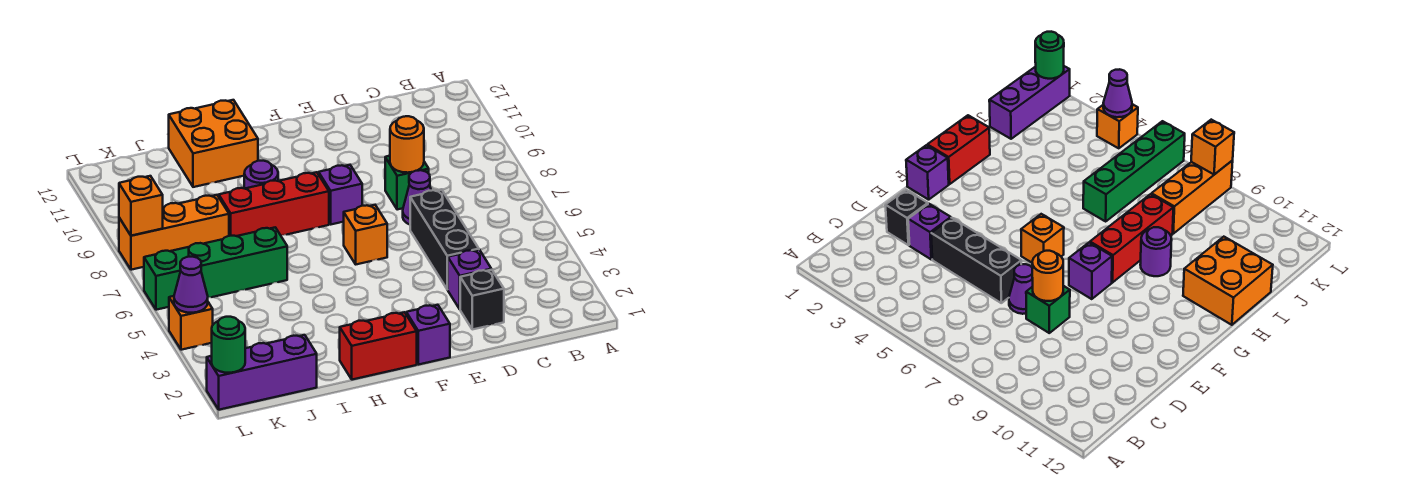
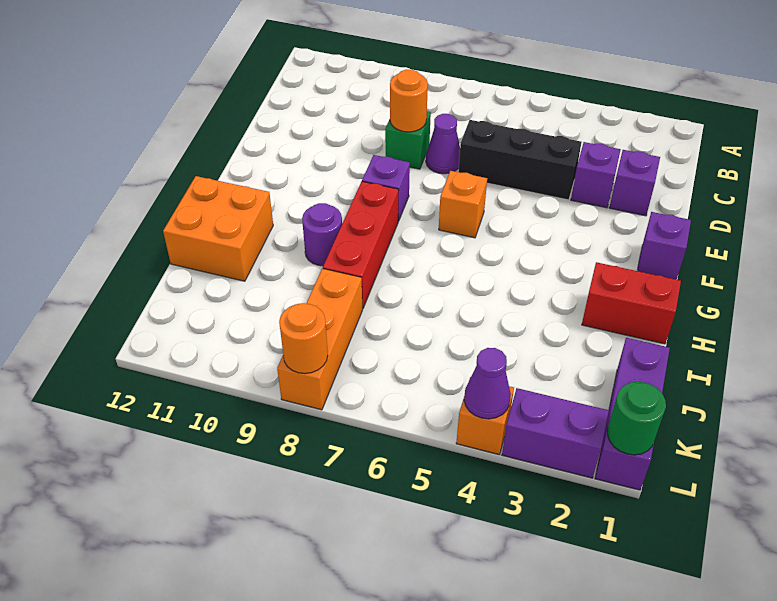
black brick D2 level 1 -> purple brick D2 level 1
red brick G1:H1 level 1 -> red brick H1:H2 level 1
green brick I6:L6 level 1 -> none
none -> purple brick L2:L3 level 1
orange brick L8 level 2 -> orange round brick L8 level 2

